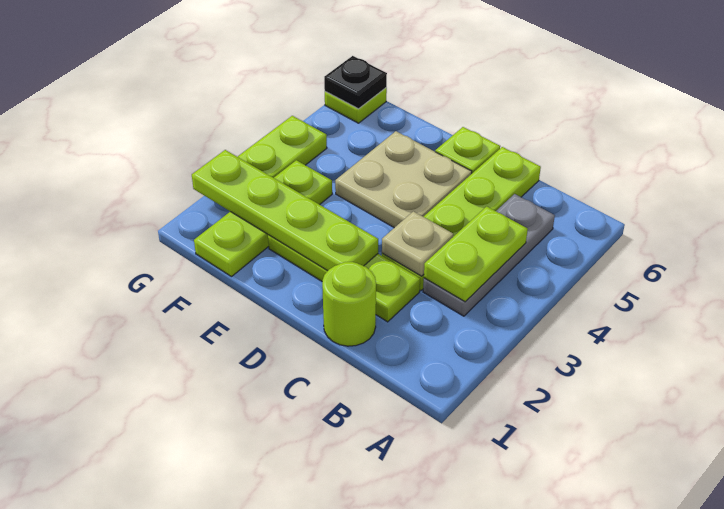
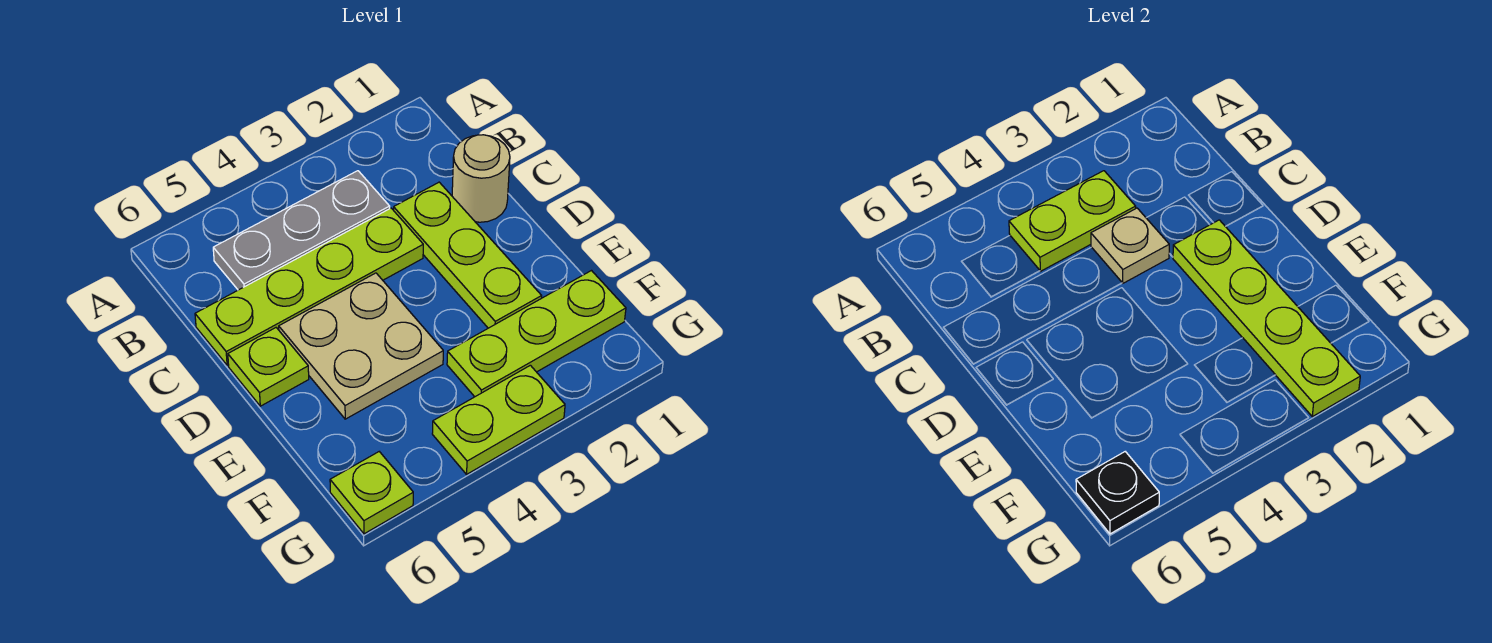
lime round brick C1 level 1 -> tan round brick C1 level 1

